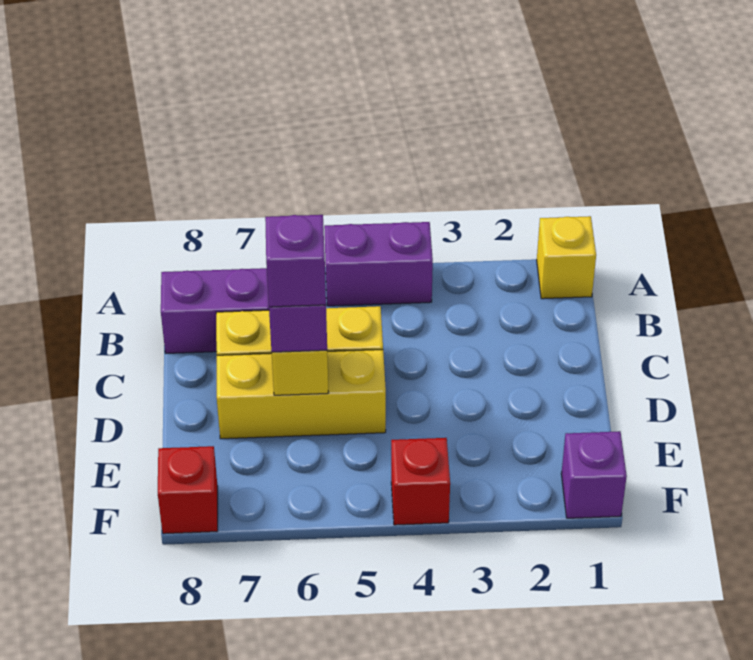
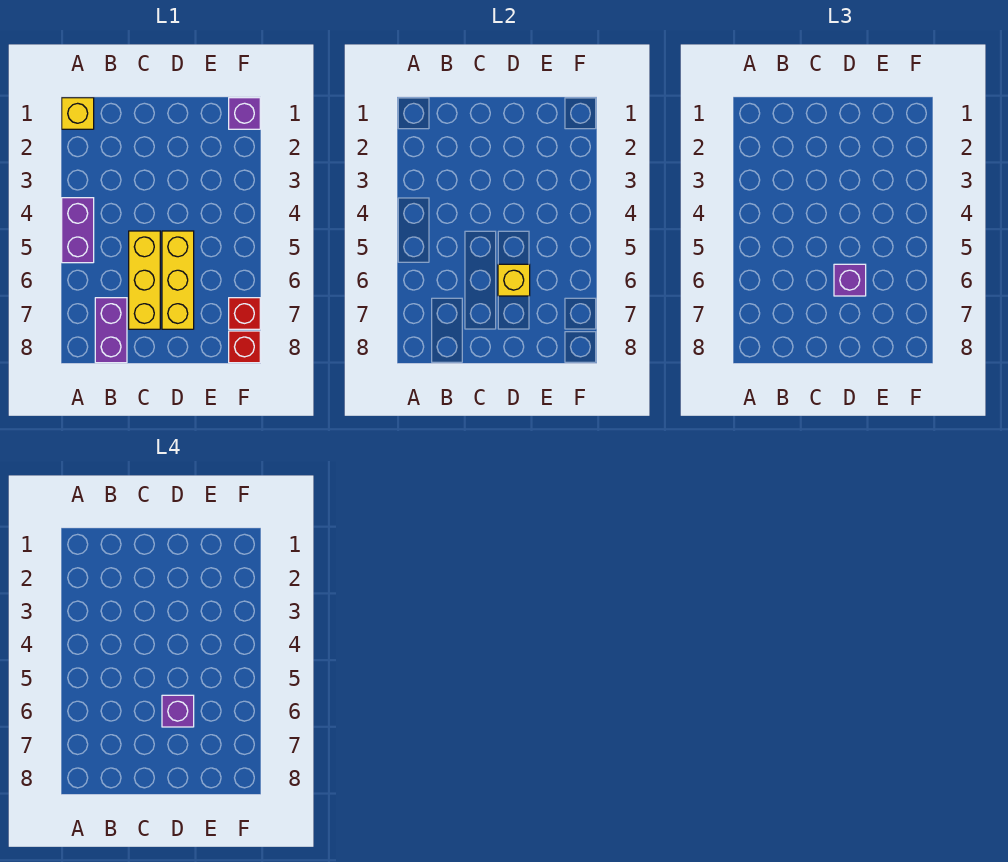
red brick F4 level 1 -> red brick F7 level 1

